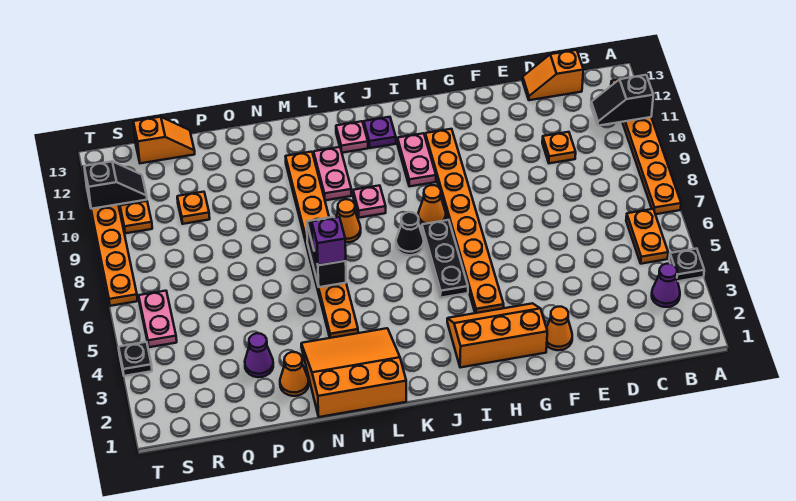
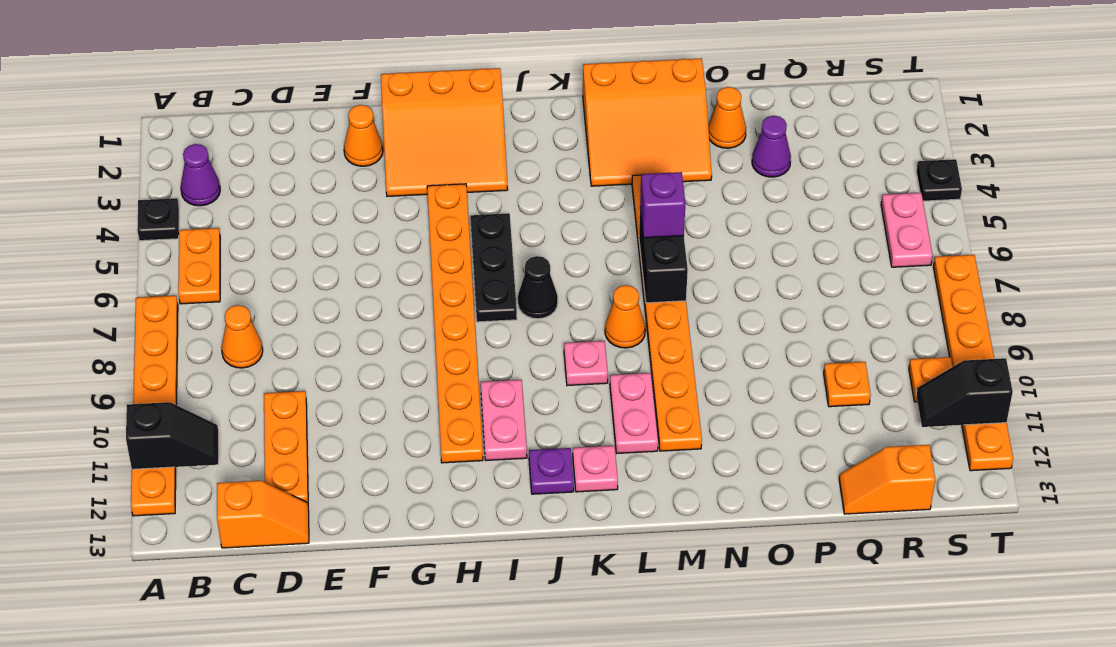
orange plate D10 level 1 -> orange plate D10:D12 level 1
orange slope G2:I3 level 1 top 2 -> orange slope G1:I3 level 1 top 1
orange cone I8 level 1 -> orange cone C8 level 1

